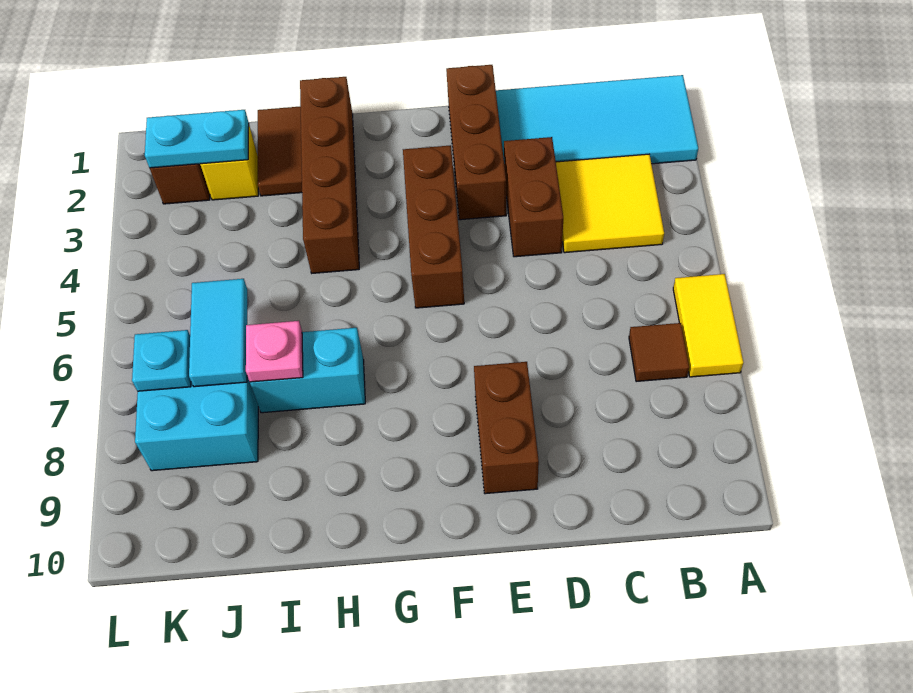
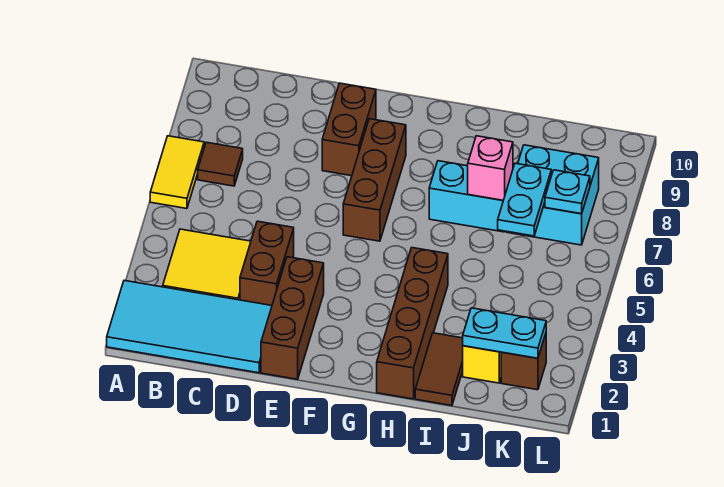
brown brick F3:F5 level 1 -> brown brick F6:F8 level 1
pink plate I7 level 2 -> pink brick I7 level 2
cyan tile J6:J7 level 2 -> cyan plate J6:J7 level 2

